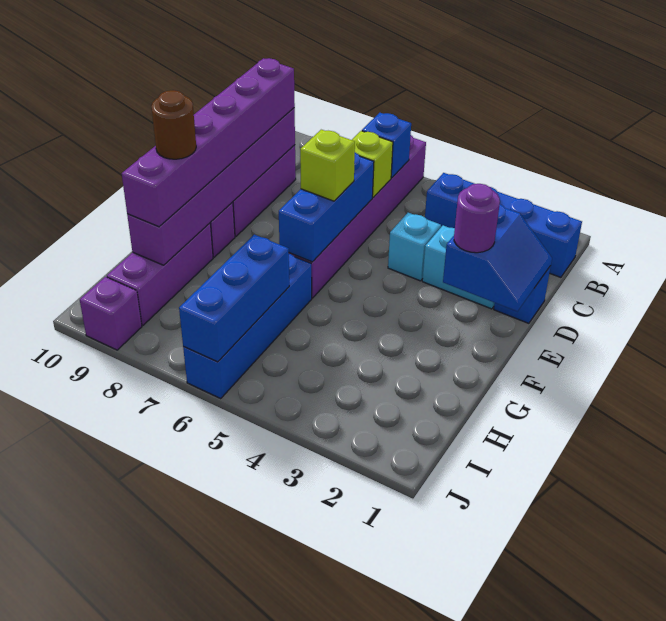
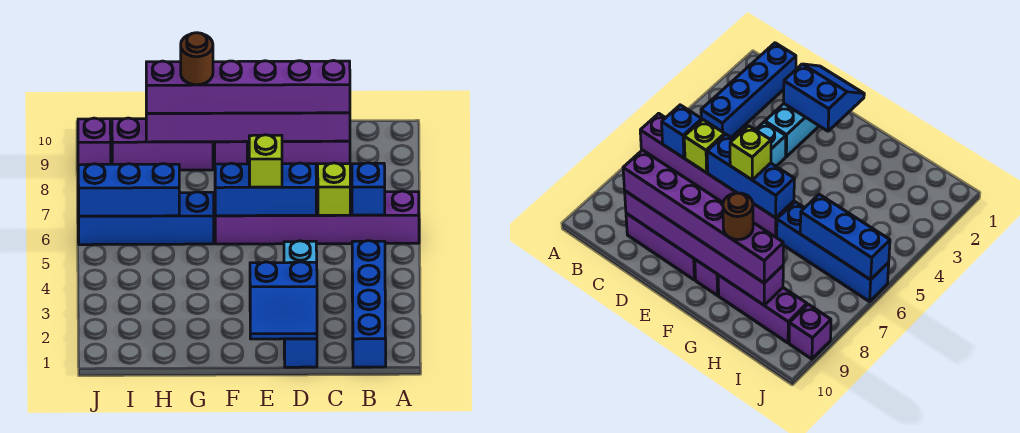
purple round brick E2 level 3 -> none

